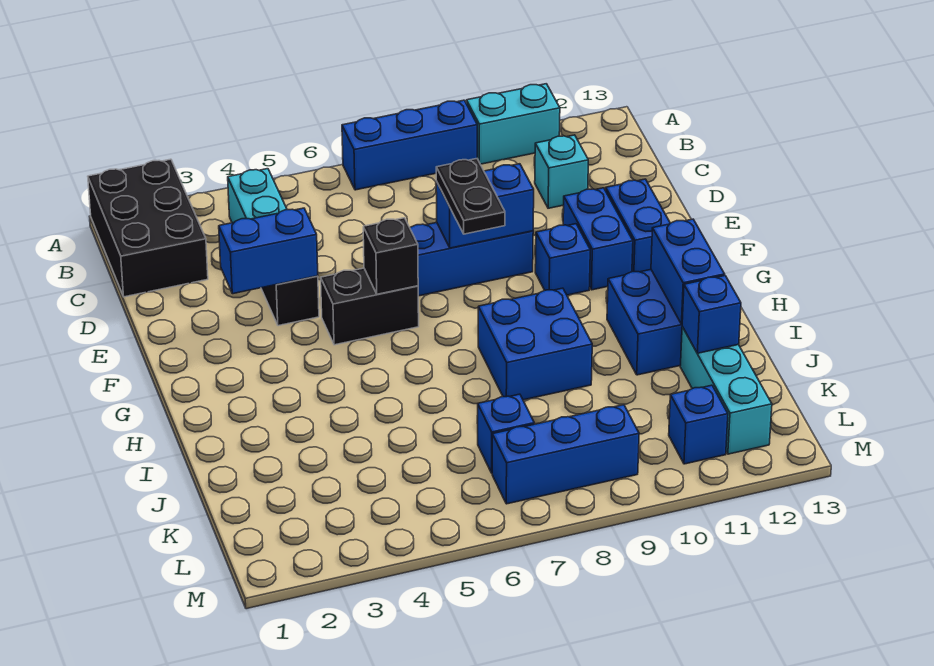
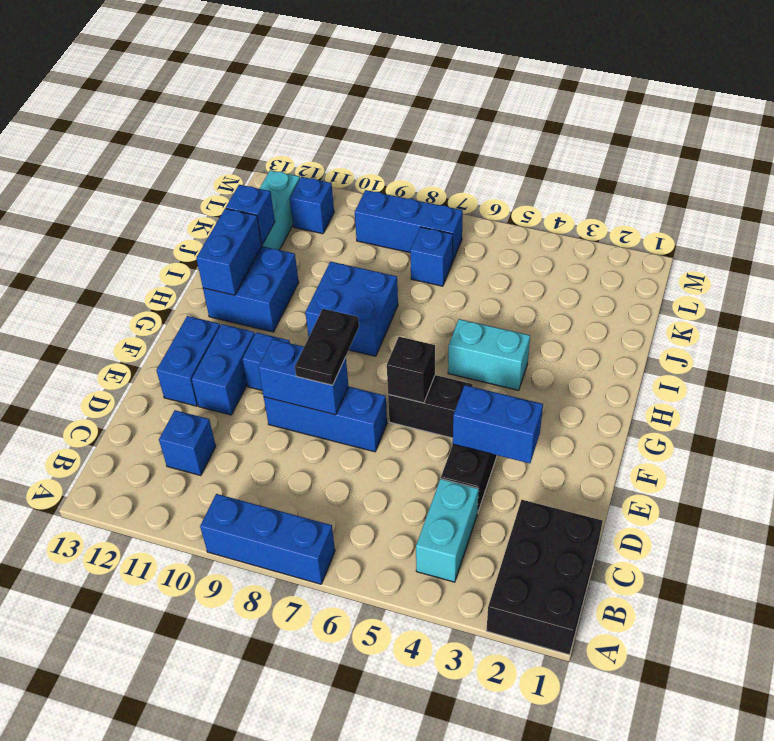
cyan brick A10:A11 level 1 -> cyan brick H4:H5 level 1
cyan brick C11 level 1 -> blue brick C11 level 1

